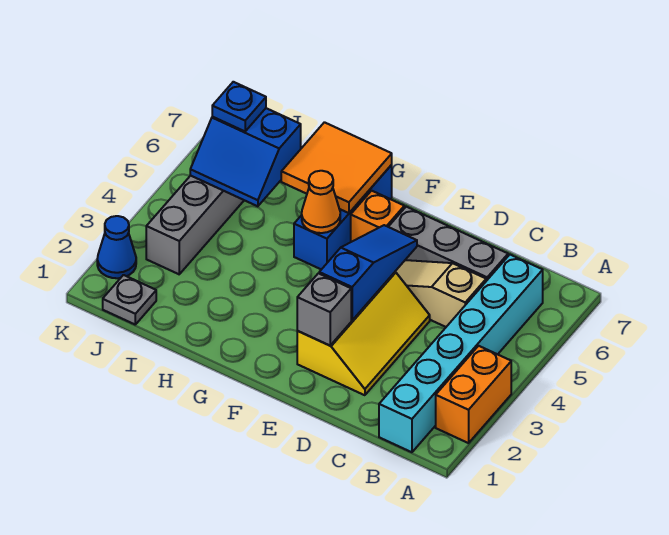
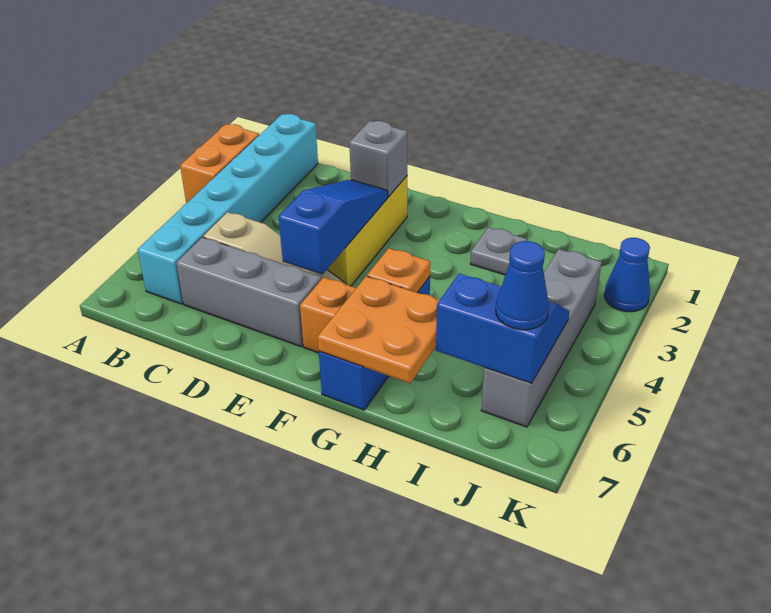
blue slope E3:E5 level 2 top 3 -> blue slope E3:E5 level 2 top 5
orange cone G5 level 2 -> orange plate G5 level 2
orange tile G6:H7 level 2 -> orange plate G6:H7 level 2
grey plate J1 level 1 -> grey plate H2 level 1
blue plate J6 level 3 -> blue cone J6 level 3

